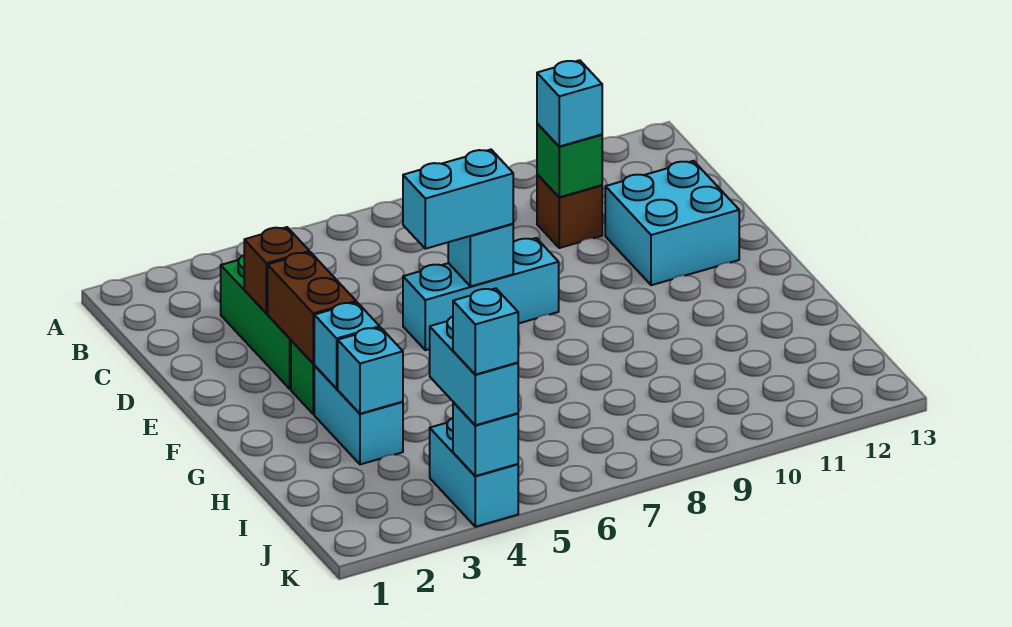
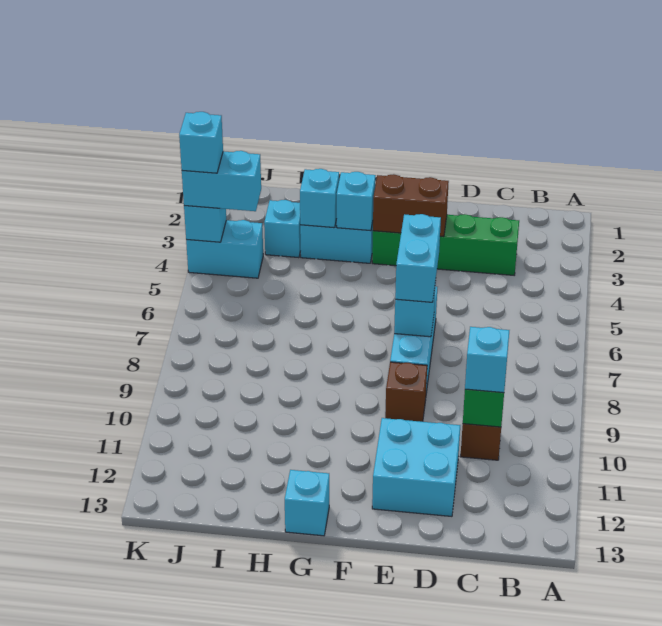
brown brick D3 level 2 -> brown brick E9 level 1
none -> cyan brick G13 level 1
none -> cyan brick I3 level 1

